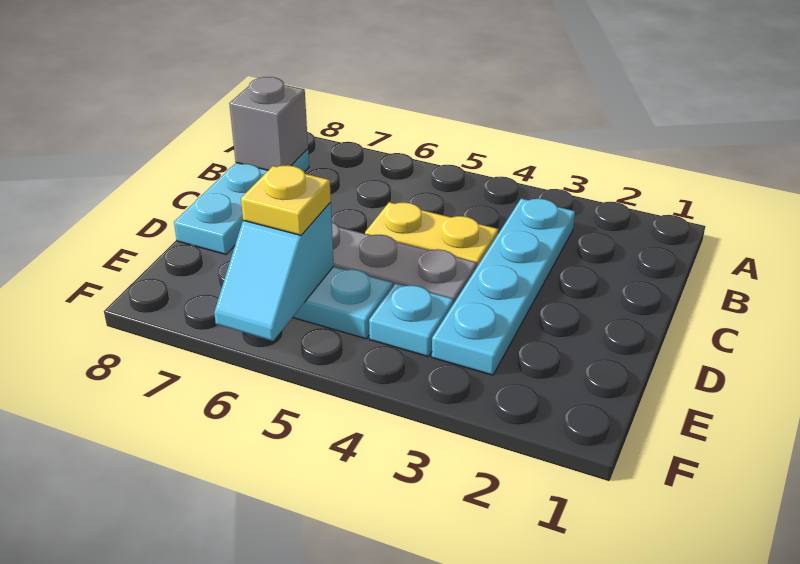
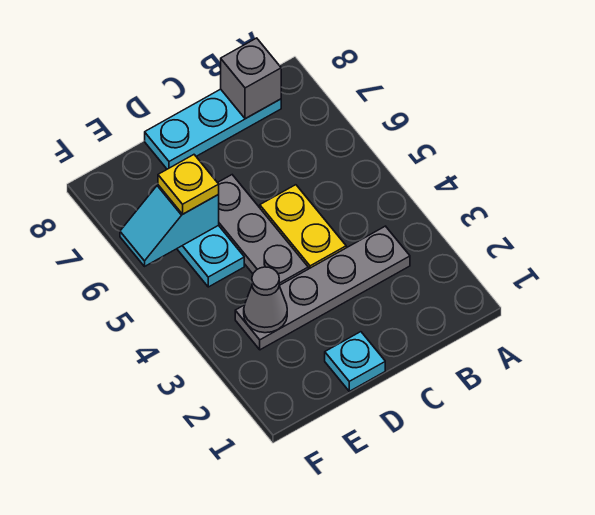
cyan plate B3:E3 level 1 -> grey plate B3:E3 level 1
none -> grey cone E3 level 2
cyan plate E4 level 1 -> cyan plate D1 level 1

